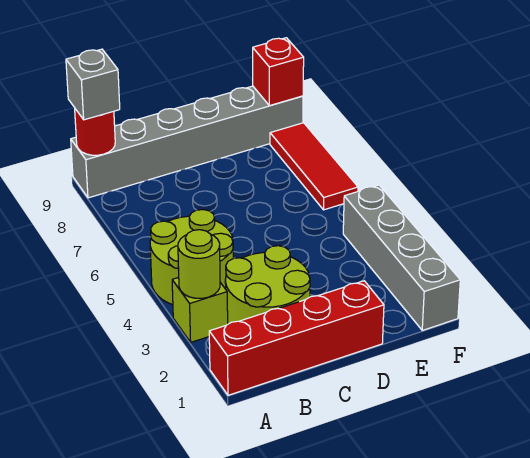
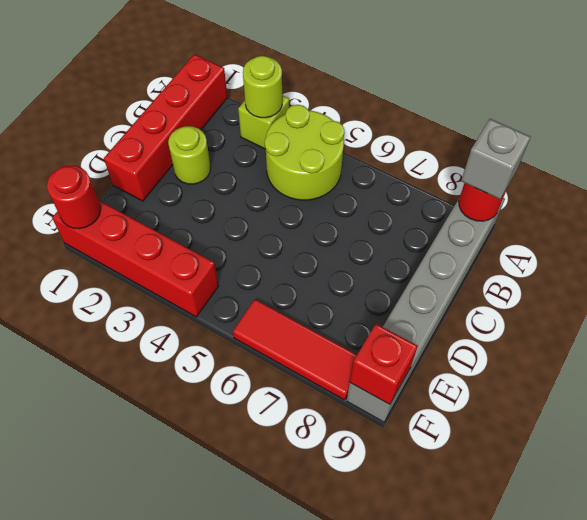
lime round brick B2:C3 level 1 -> lime round brick C2 level 1
grey brick F1:F4 level 1 -> red brick F1:F4 level 1
none -> red round brick F1 level 2

